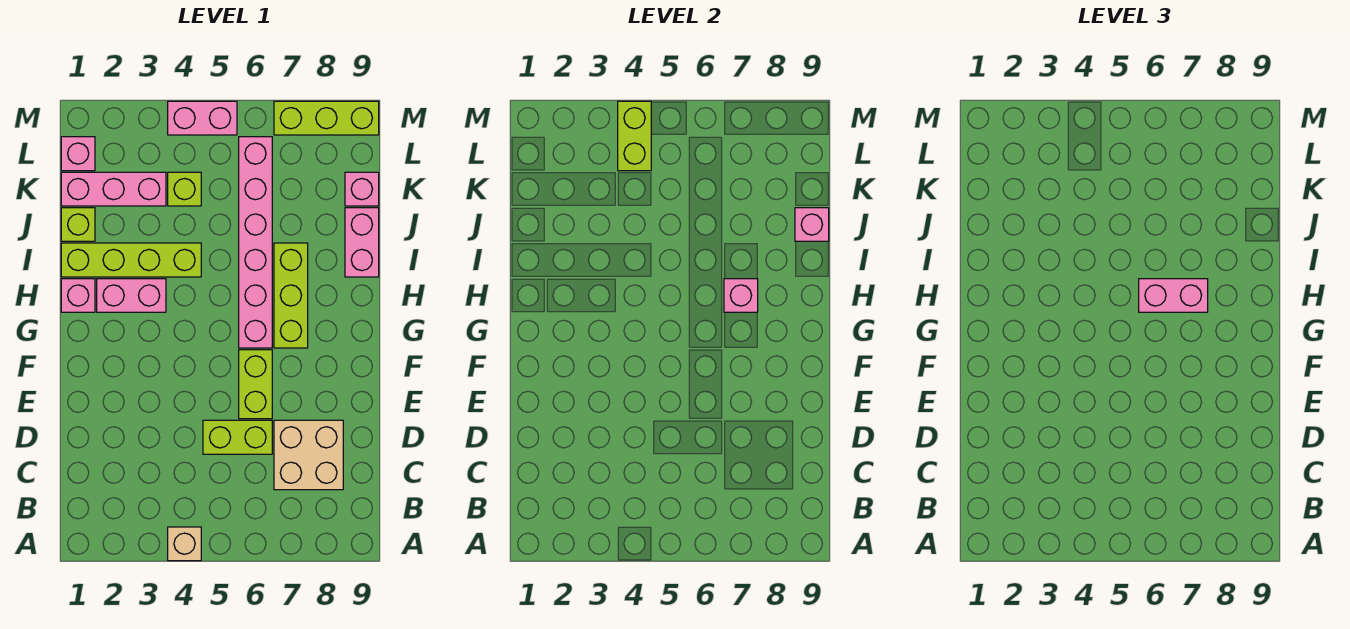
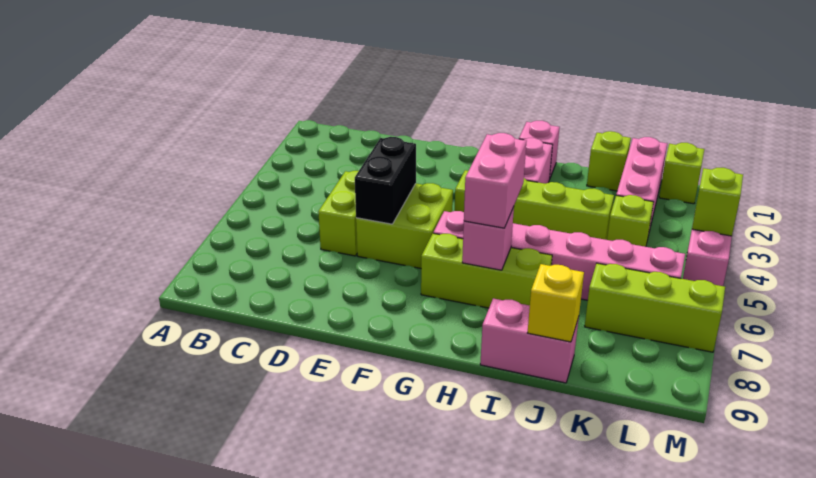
tan brick A4 level 1 -> none
tan brick C7:D8 level 1 -> none
none -> black brick E5:E6 level 2
lime brick E6:F6 level 1 -> lime brick E5:F6 level 1
lime brick I1:I4 level 1 -> lime brick G4:J4 level 1
pink brick J9 level 2 -> yellow brick J9 level 2
pink brick K9 level 1 -> none
pink brick L1 level 1 -> lime brick L1 level 1
lime brick L4:M4 level 2 -> lime brick M4 level 2
lime brick M7:M9 level 1 -> lime brick K7:M7 level 1

